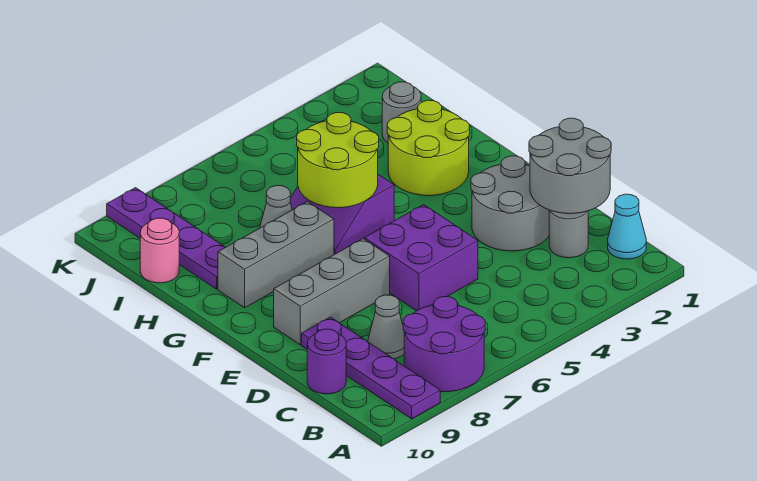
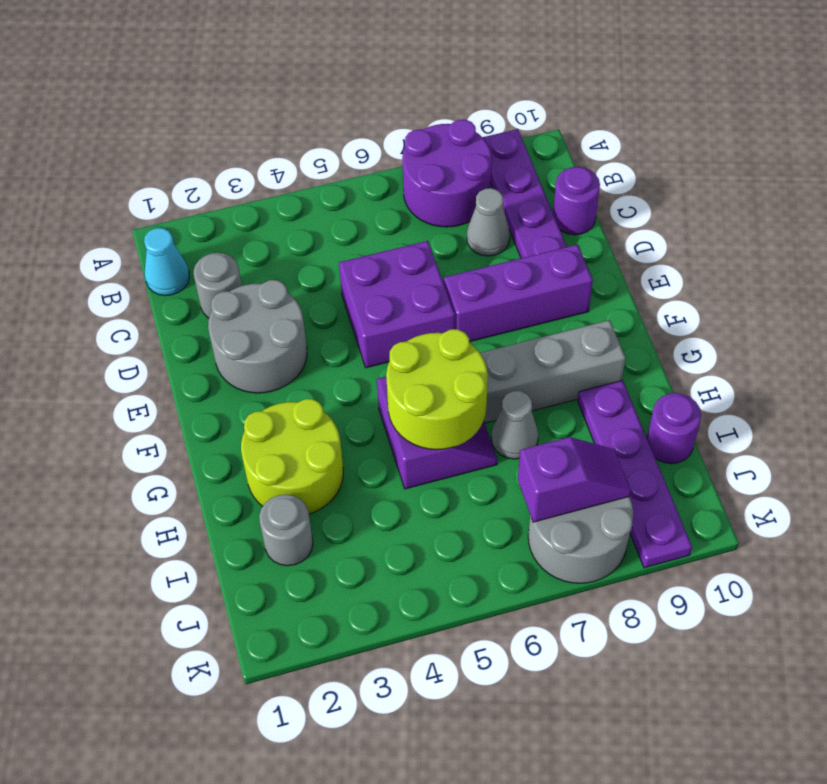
grey round brick C1:D2 level 2 -> grey round brick J7:K8 level 1
grey brick E7:E9 level 1 -> purple brick E7:E9 level 1
pink round brick I10 level 1 -> purple round brick I10 level 1
none -> purple slope J7:J8 level 2 top 7

